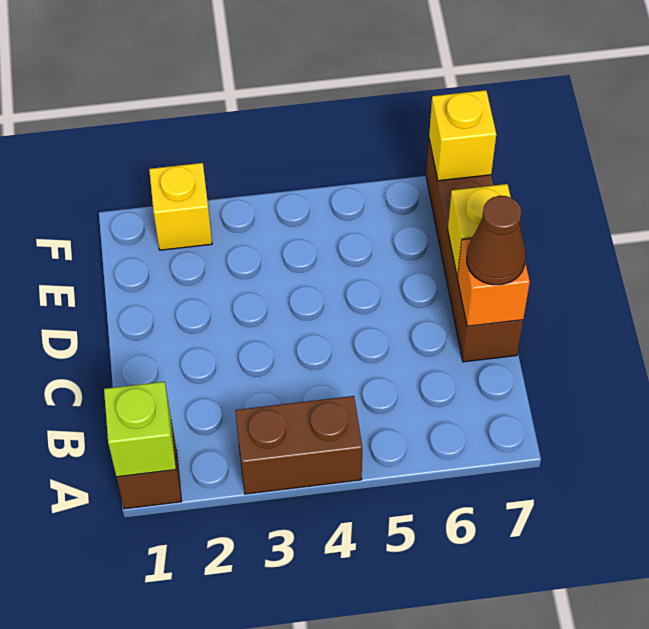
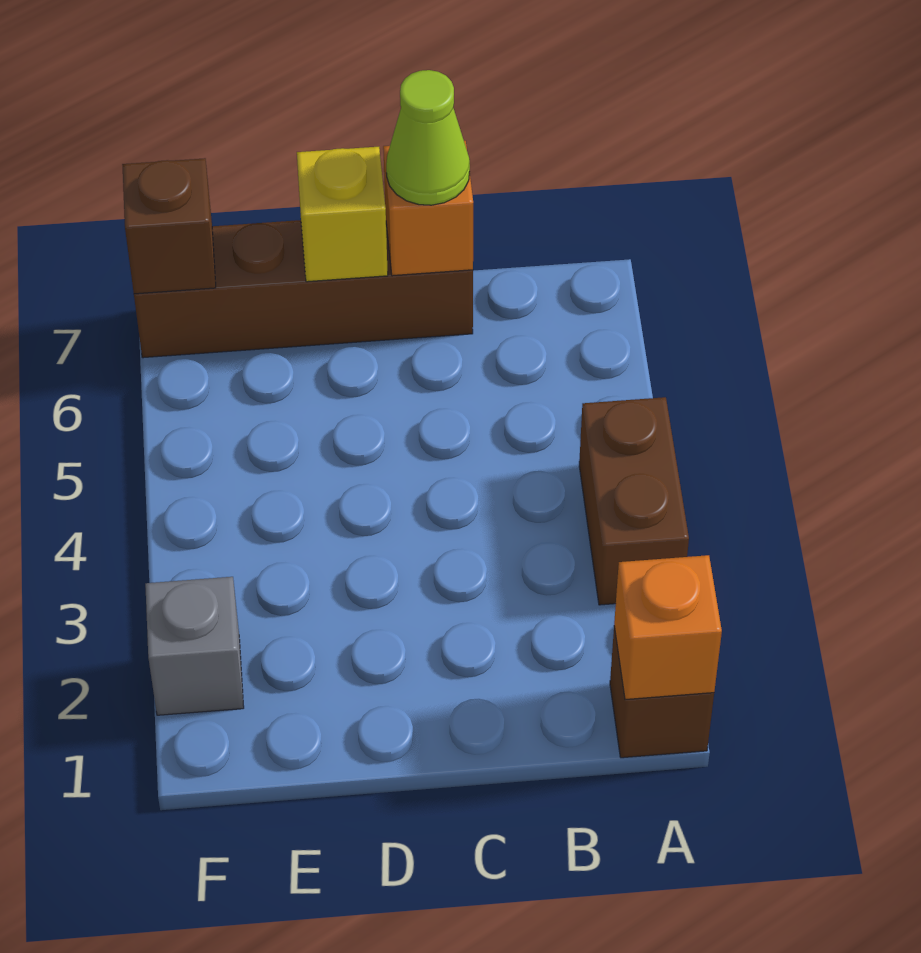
lime brick A1 level 2 -> orange brick A1 level 2
brown cone C7 level 3 -> lime cone C7 level 3
yellow brick F2 level 1 -> grey brick F2 level 1
yellow brick F7 level 2 -> brown brick F7 level 2

